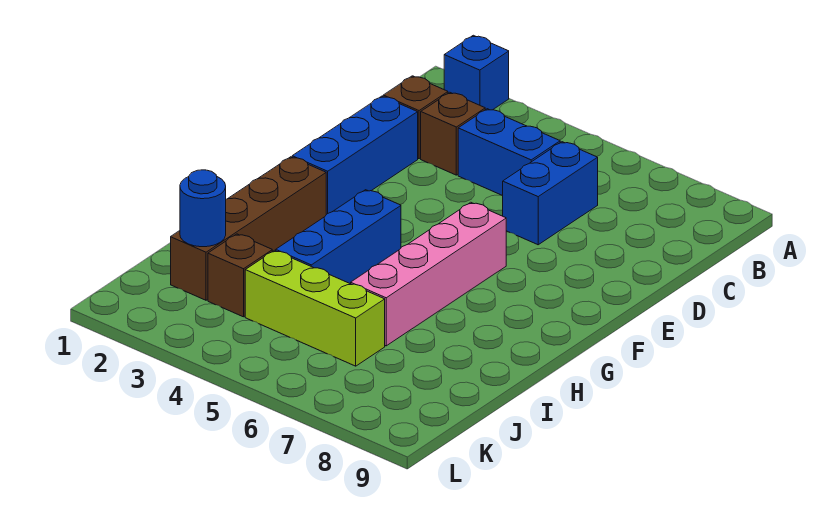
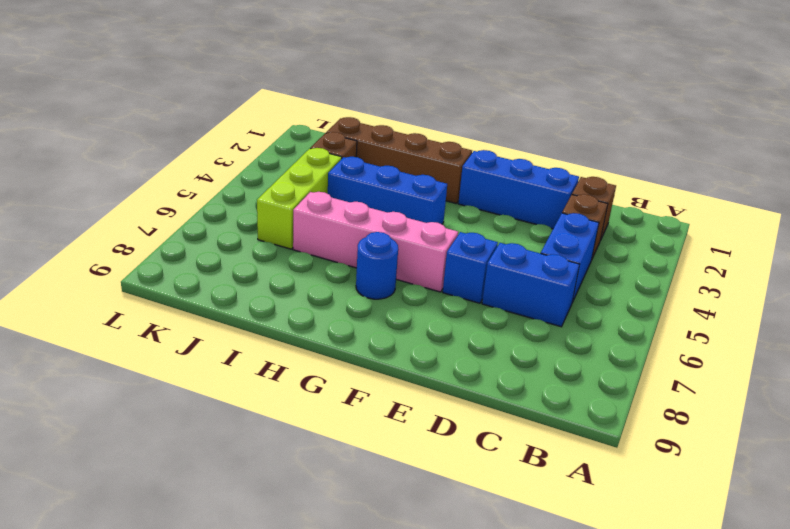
blue brick A2 level 1 -> blue brick E6 level 1
blue round brick J2 level 2 -> blue round brick G7 level 1

